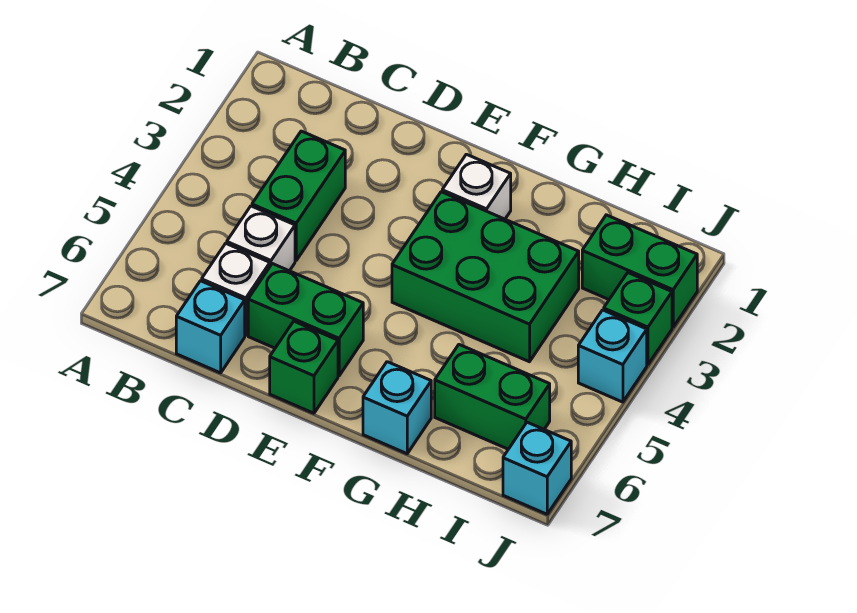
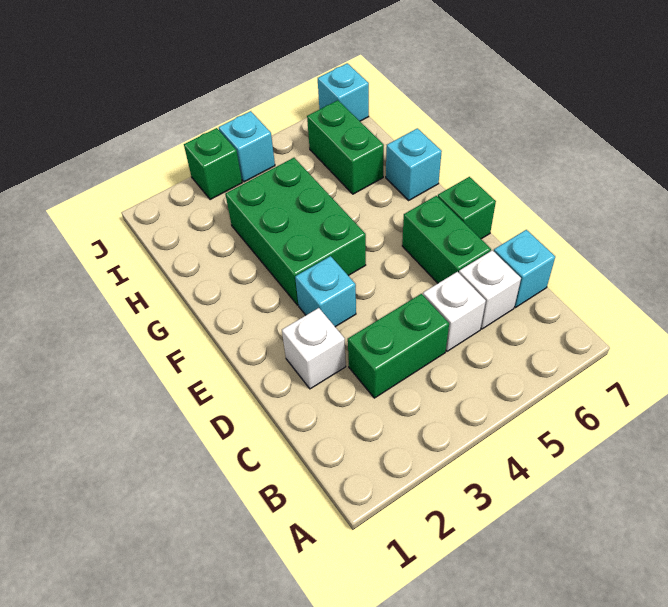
none -> cyan brick E3 level 1
white brick F2 level 1 -> white brick D2 level 1
green brick I2:J2 level 1 -> none

